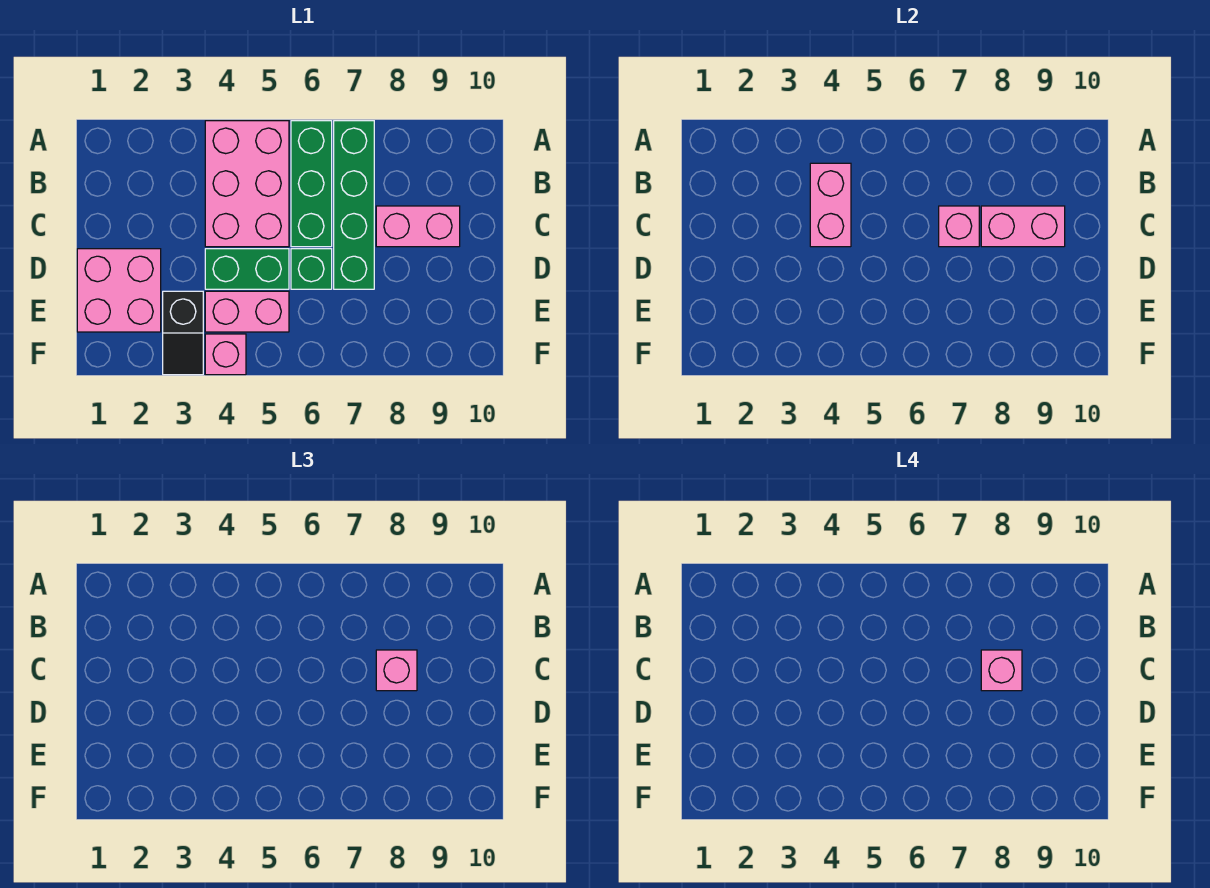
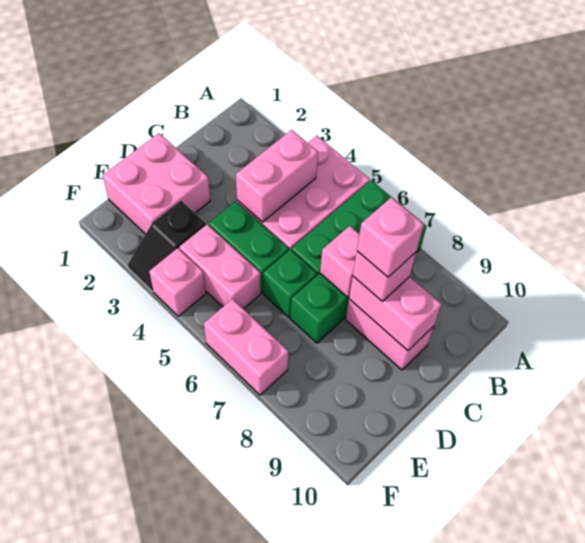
none -> pink brick F6:F7 level 1

